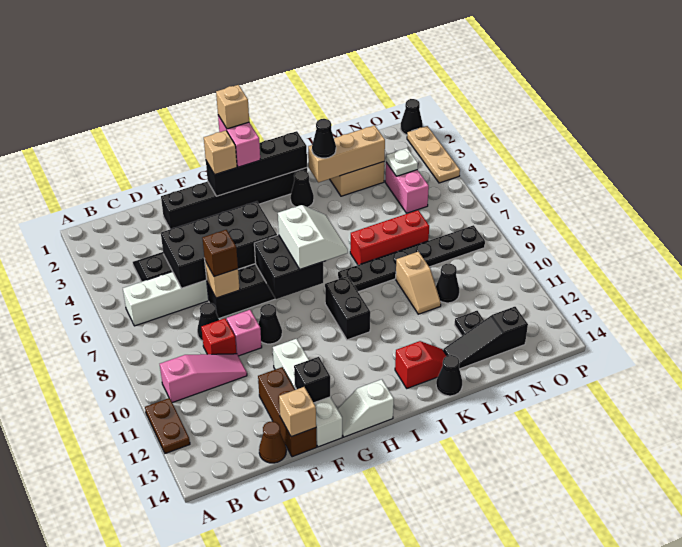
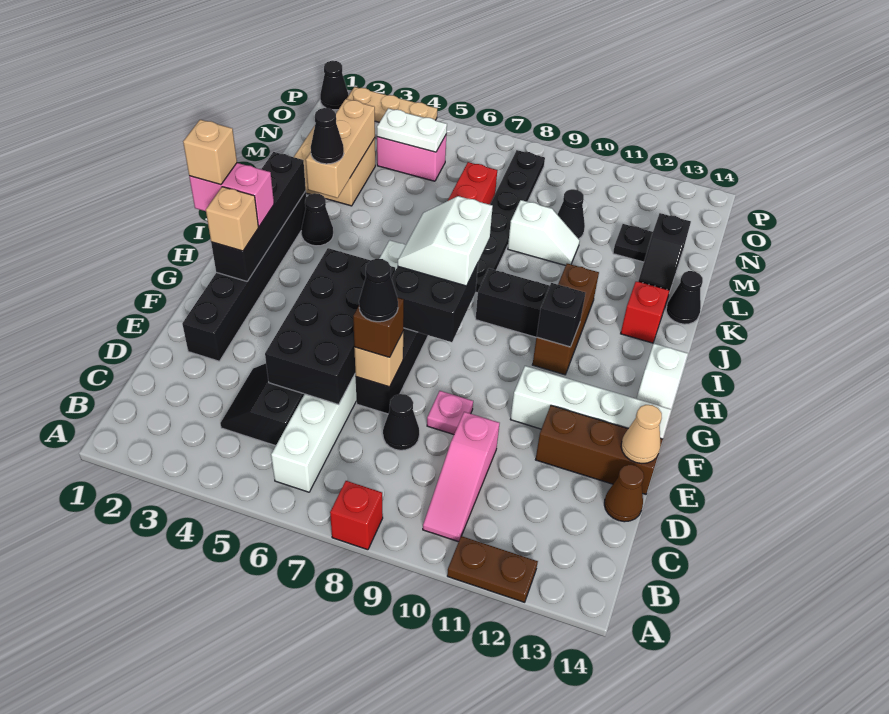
pink slope B10:D10 level 1 top B -> pink slope B10:D10 level 1 top D
red brick D9 level 1 -> red brick A8 level 1
pink brick E9 level 1 -> pink plate E9 level 1
tan brick E14 level 2 -> tan cone E14 level 2
black cone F9 level 1 -> black cone E7 level 4
black brick F13 level 2 -> black brick H11 level 2
white slope H7:I8 level 3 top H -> white slope H7:I8 level 3 top 8
none -> brown brick H11:J11 level 1
tan slope L9:L10 level 1 top 9 -> white slope L9:L10 level 1 top 9
black slope L13:N13 level 1 top N -> black slope L13:M13 level 1 top M
white plate N4 level 2 -> white plate N4:N5 level 2

